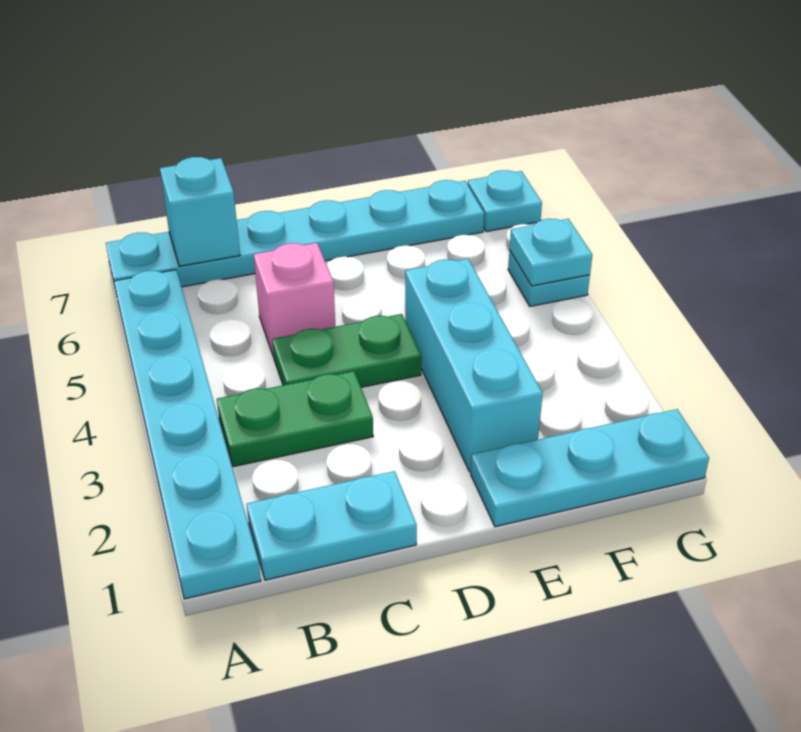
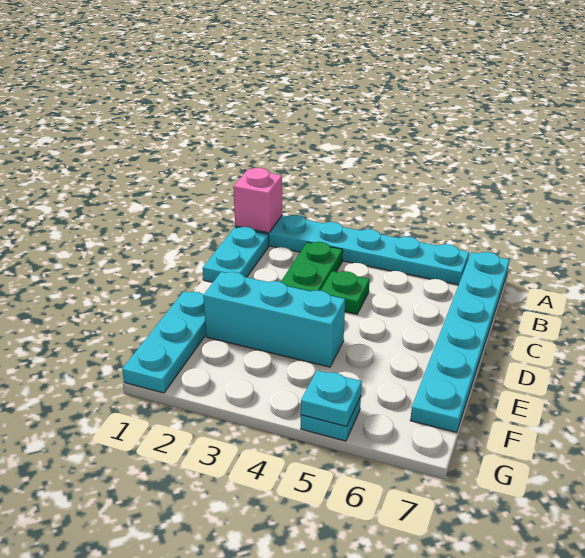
cyan brick B7 level 2 -> none
green plate C4:D4 level 1 -> green plate C4 level 1
pink brick C5 level 1 -> pink brick A1 level 2
cyan plate G7 level 1 -> none

